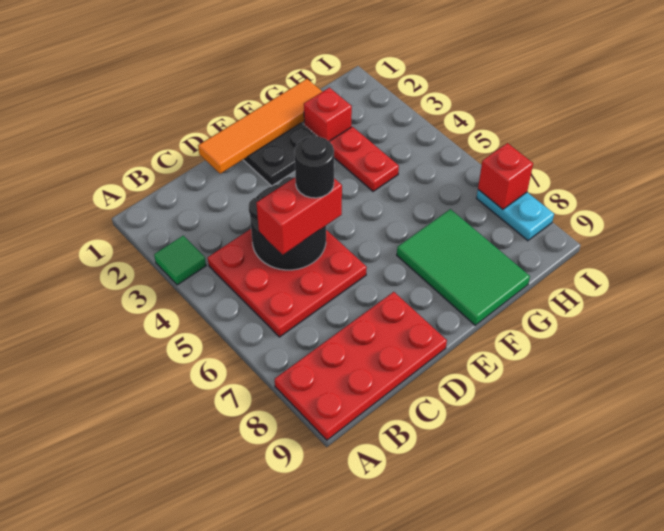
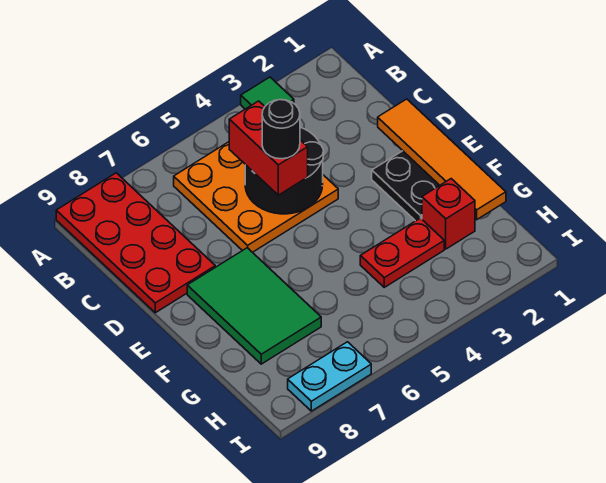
red plate B4:D6 level 1 -> orange plate B4:D6 level 1
green tile F7:G9 level 1 -> green tile E7:G8 level 1
red brick I7 level 2 -> none

